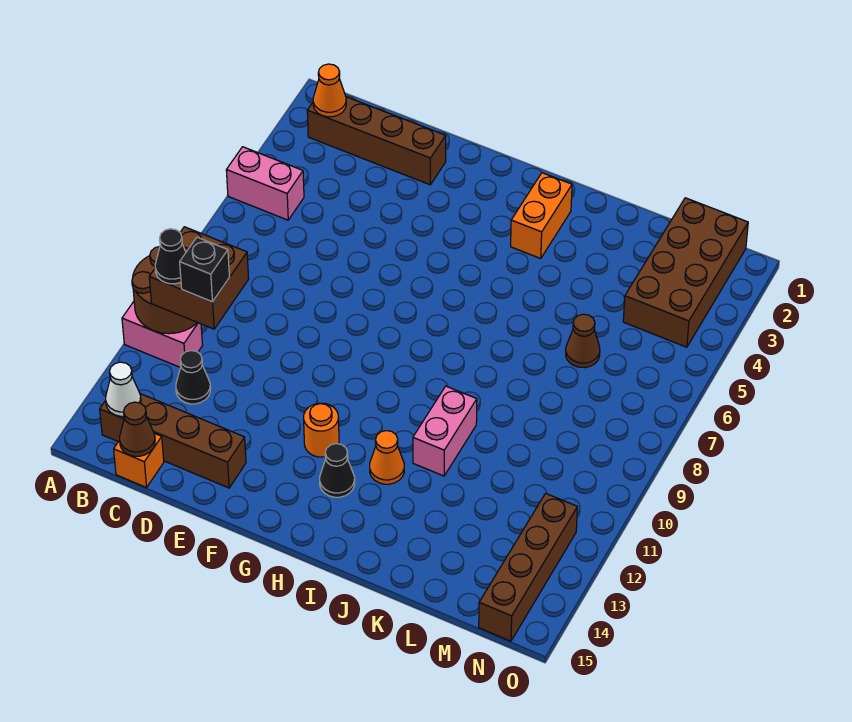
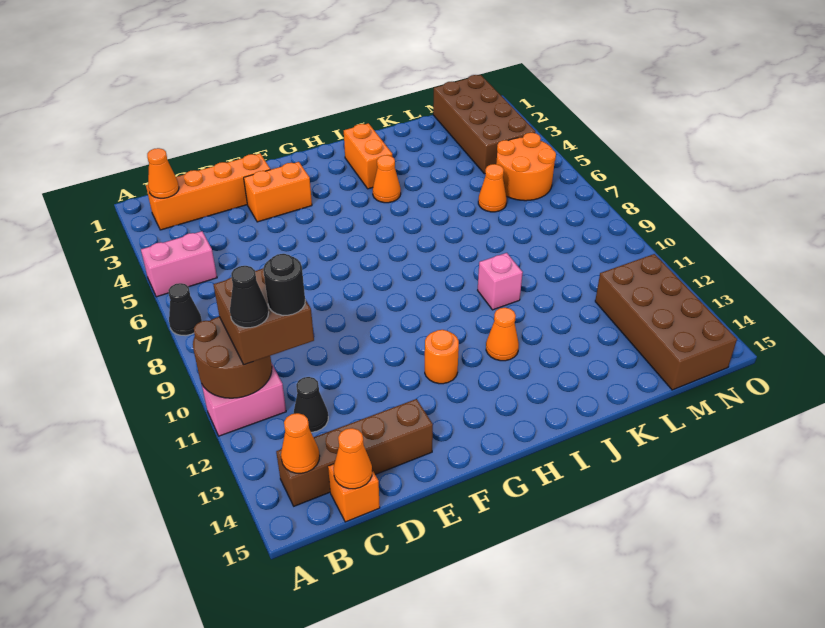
brown brick B2:E2 level 1 -> orange brick B2:E2 level 1
white cone B14 level 2 -> orange cone B14 level 2
black brick C11 level 4 -> black round brick C11 level 4
brown cone C15 level 2 -> orange cone C15 level 2
none -> orange brick E3:F3 level 1
black cone H13 level 1 -> black cone A7 level 1
none -> orange cone I4 level 1
pink brick J10:J11 level 1 -> pink brick J10 level 1
brown cone L6 level 1 -> orange cone L6 level 1
none -> orange round brick M5:N6 level 1
brown brick N12:N15 level 1 -> brown brick M12:N15 level 1

